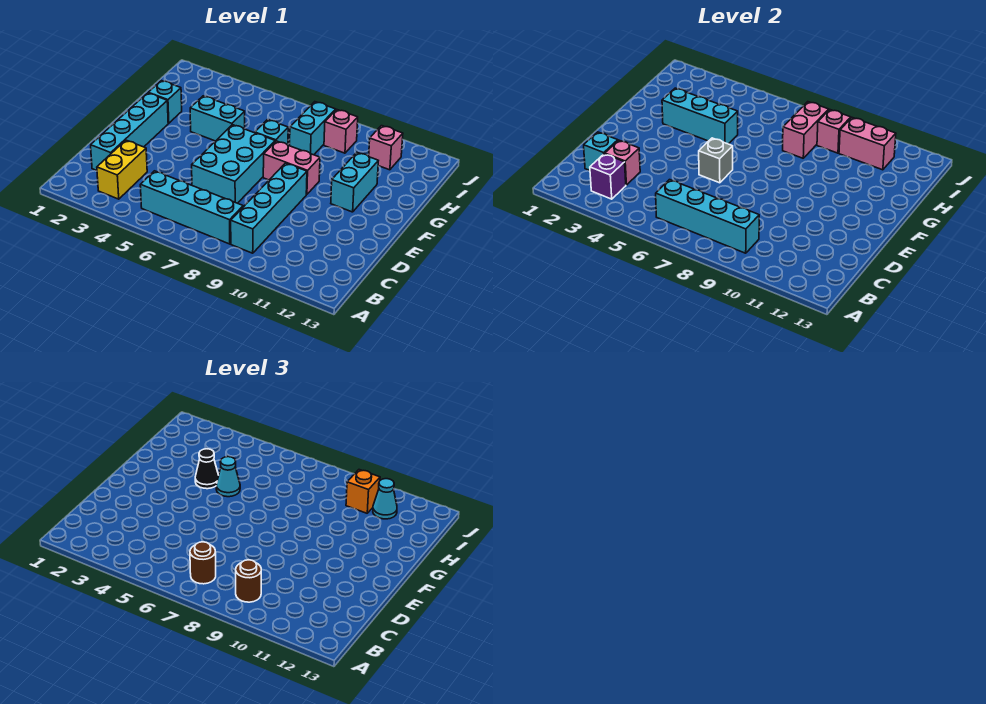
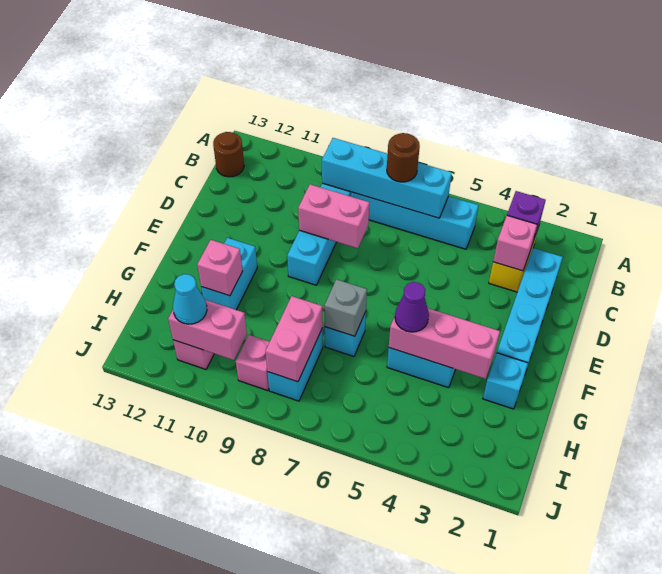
brown round brick B9 level 3 -> brown round brick B13 level 1
cyan brick C2 level 2 -> none
cyan brick D6:F7 level 1 -> none
grey brick E6 level 2 -> grey brick G7 level 2
pink brick F8:F9 level 1 -> pink brick D8:D9 level 2
cyan brick G3:G5 level 2 -> pink brick G3:G5 level 2
black cone G4 level 3 -> none
cyan cone G5 level 3 -> purple cone G5 level 3
pink brick I9 level 2 -> pink brick G11 level 2
orange brick I10 level 3 -> none

